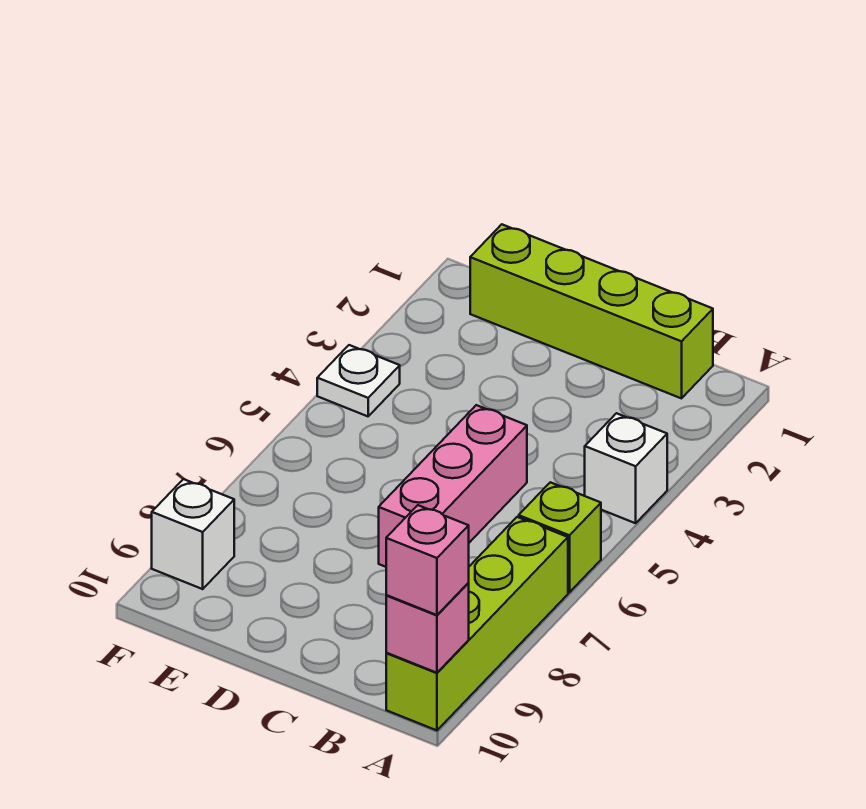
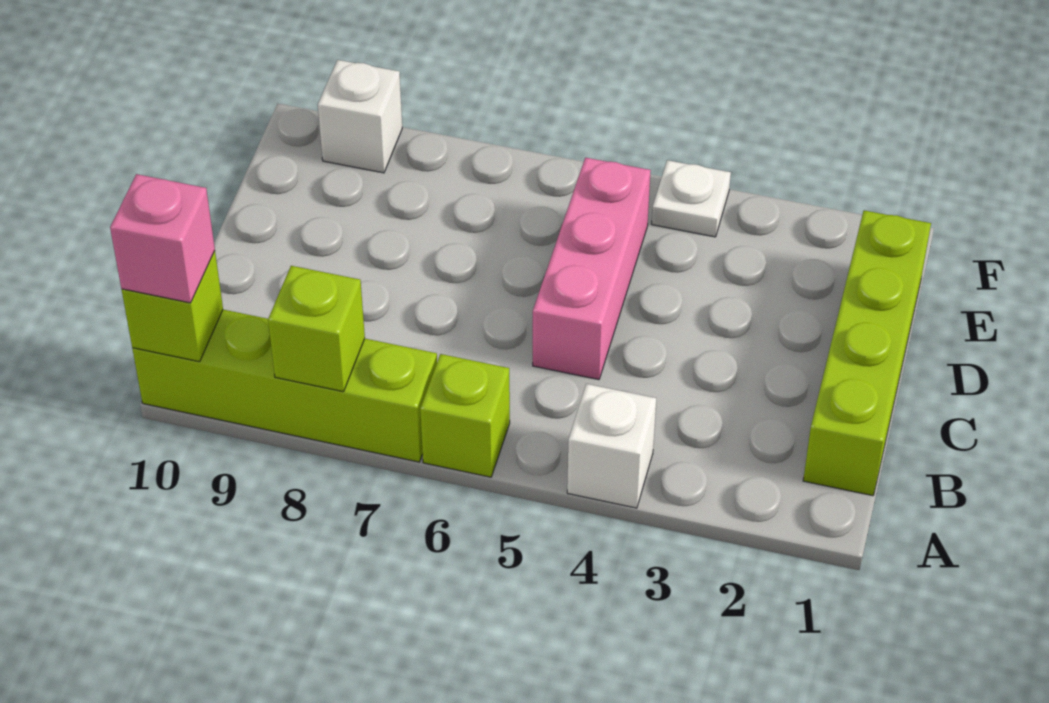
none -> lime brick A8 level 2
pink brick A10 level 2 -> lime brick A10 level 2
pink brick C5:C7 level 1 -> pink brick C5:E5 level 1

